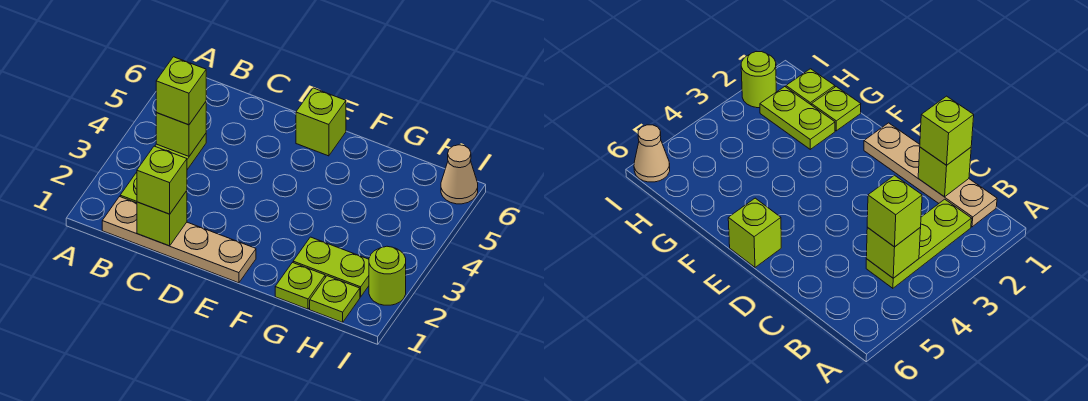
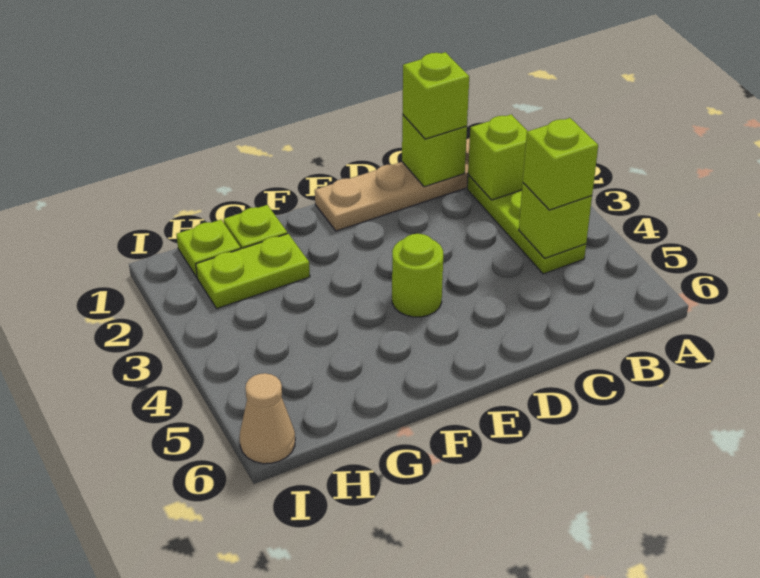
lime brick E6 level 1 -> lime brick B2 level 2
lime round brick I2 level 1 -> lime round brick E4 level 1

